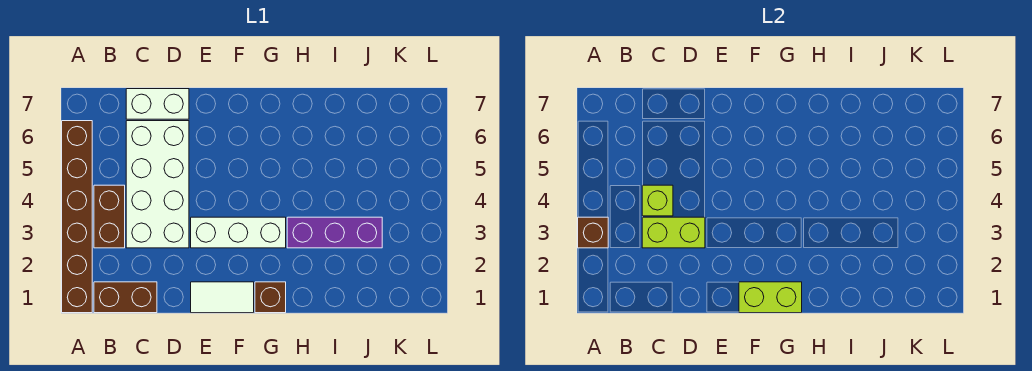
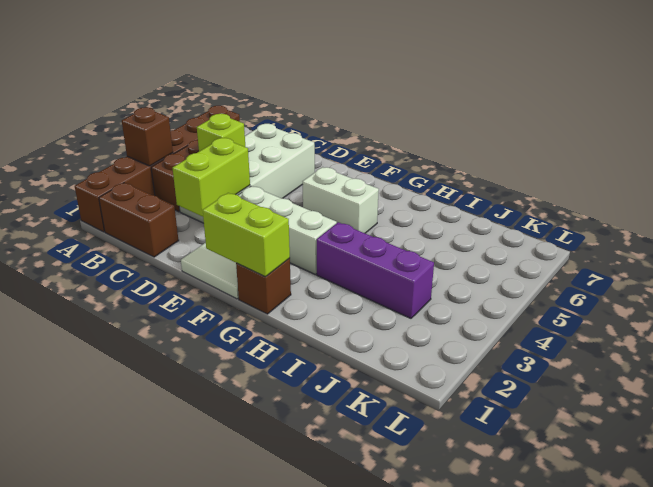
lime brick C3:D3 level 2 -> lime brick D2:D3 level 2
white brick C7:D7 level 1 -> white brick F5:G5 level 1

